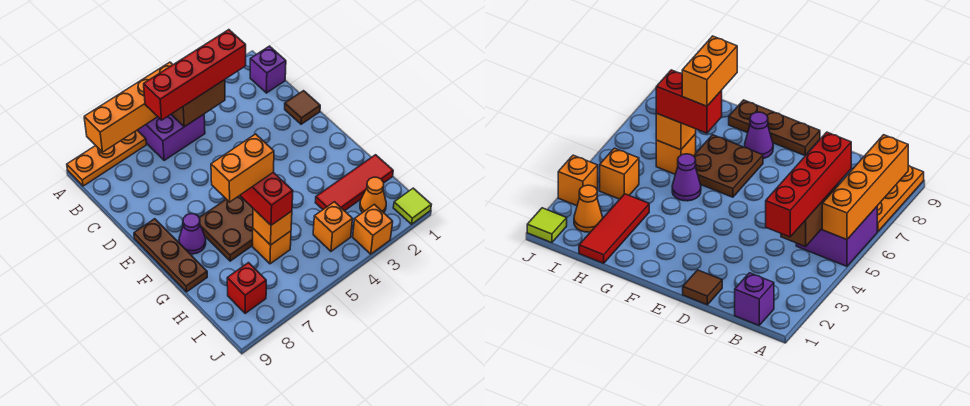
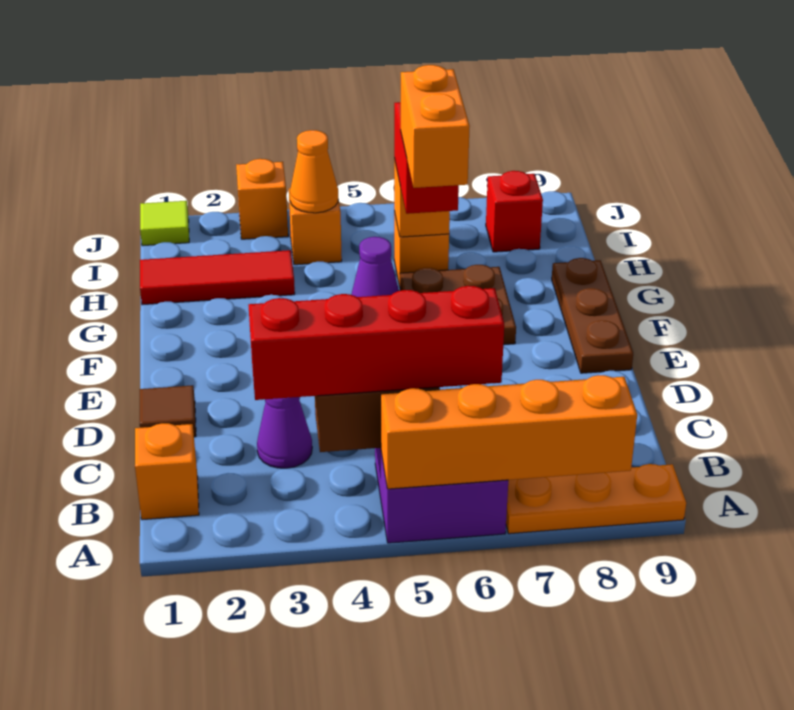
purple brick B1 level 1 -> orange brick B1 level 1
purple cone F8 level 1 -> purple cone C3 level 1
orange brick G6:G7 level 4 -> orange brick F6:G6 level 4
orange cone I2 level 1 -> orange cone I4 level 2

